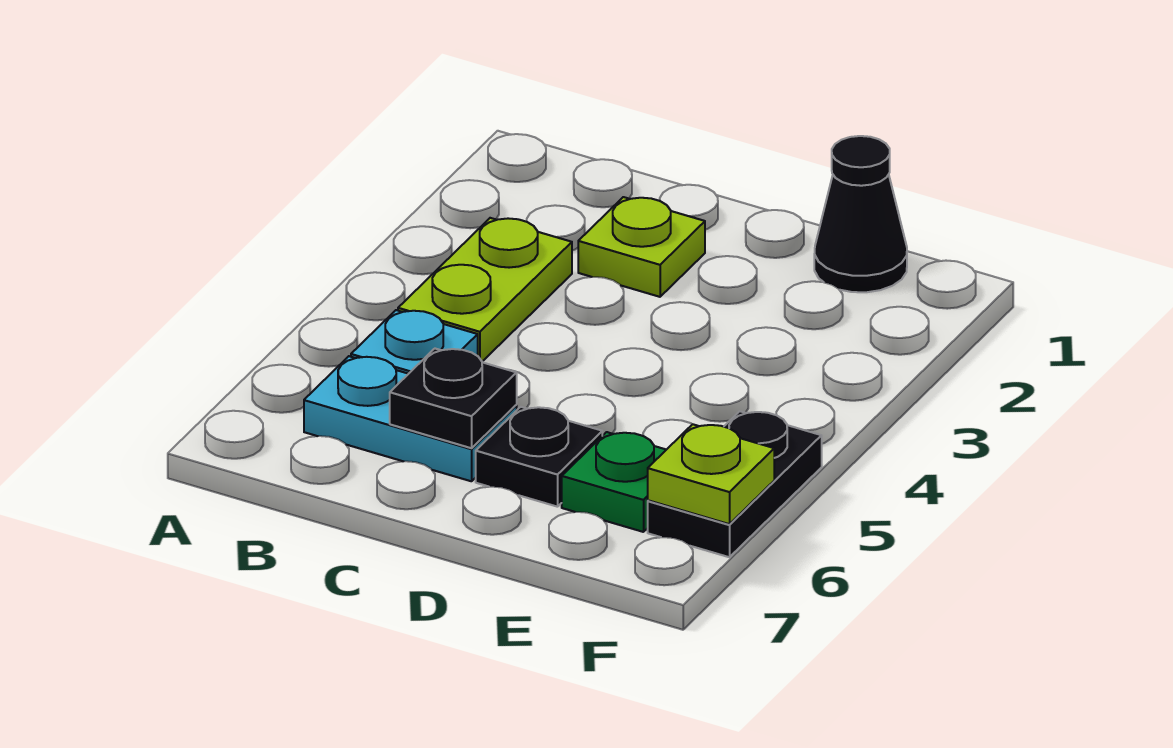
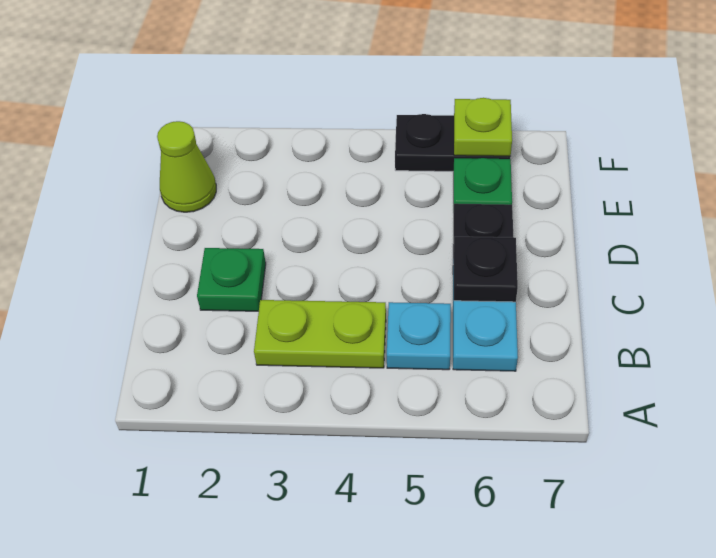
lime plate C2 level 1 -> green plate C2 level 1
black cone E1 level 1 -> lime cone E1 level 1

